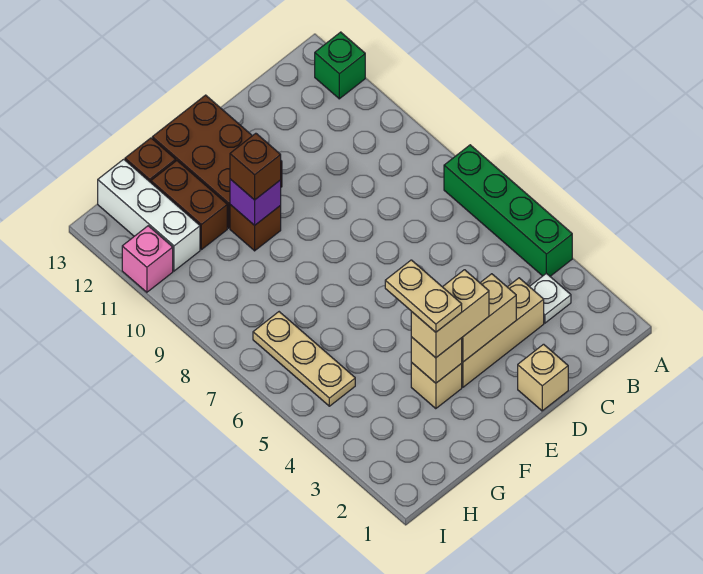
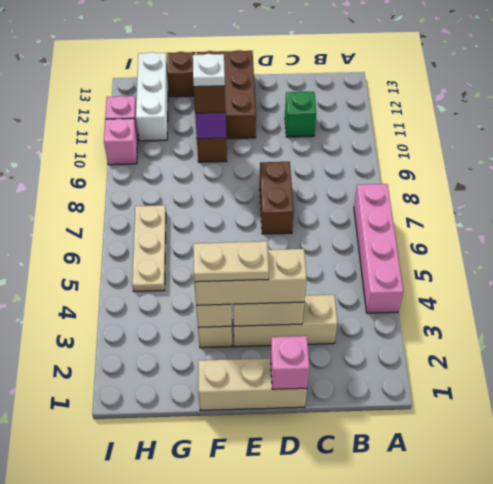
green brick A4:A7 level 1 -> pink brick A4:A7 level 1
green brick A12 level 1 -> green brick C11 level 1
white plate B3 level 1 -> white plate F10 level 4
tan brick D1 level 1 -> tan brick D1:F1 level 1
none -> pink brick D1 level 2
tan brick E3:F3 level 3 -> tan brick D3:F3 level 3
tan plate F3:F4 level 4 -> tan plate E3:F3 level 4
brown brick G11:G12 level 1 -> brown brick D7:D8 level 1
none -> pink brick I10 level 1

